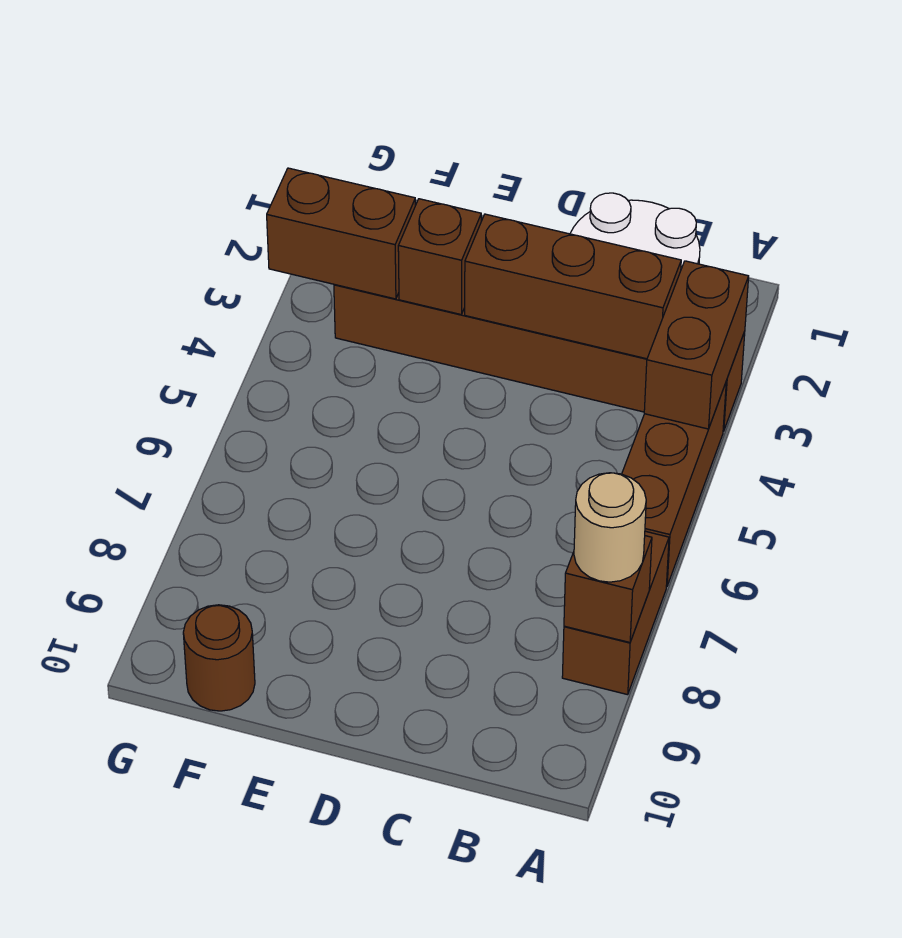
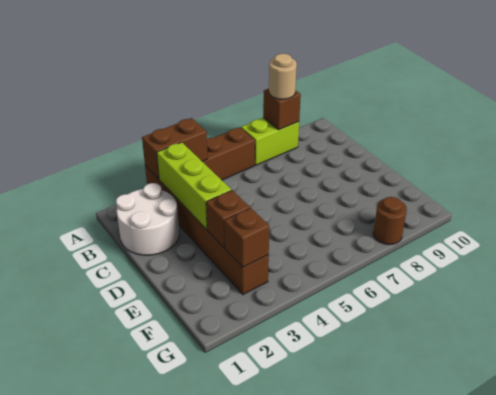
brown brick A7:A8 level 1 -> lime brick A7:A8 level 1
brown brick B3:D3 level 2 -> lime brick B3:D3 level 2
brown brick F3:G3 level 2 -> brown brick F3 level 2
brown round brick F10 level 1 -> brown round brick G8 level 1

